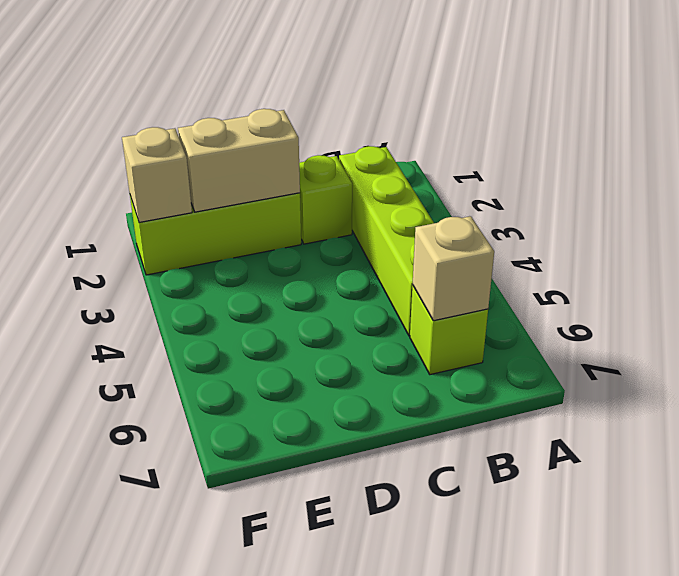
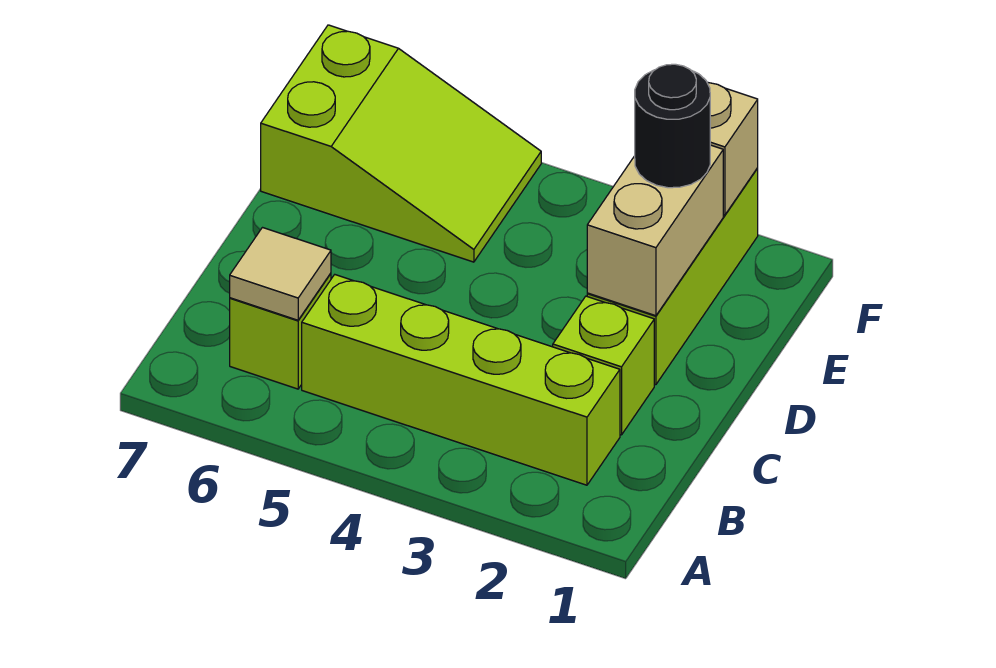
tan brick B6 level 2 -> tan tile B6 level 2
none -> black round brick E2 level 3
none -> lime slope E5:F7 level 1 top 7

